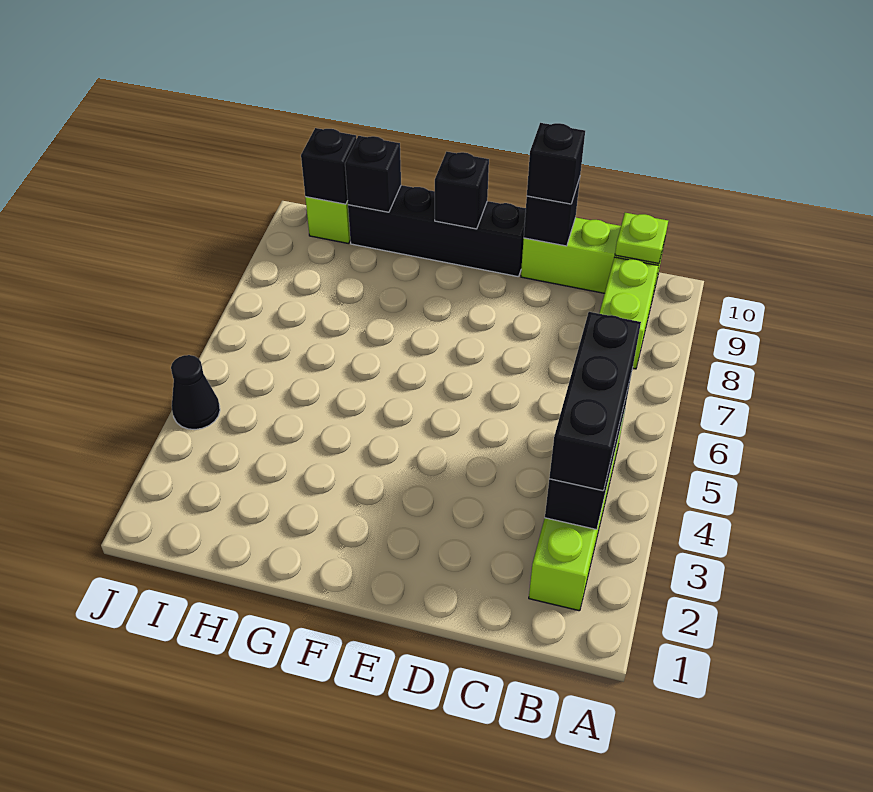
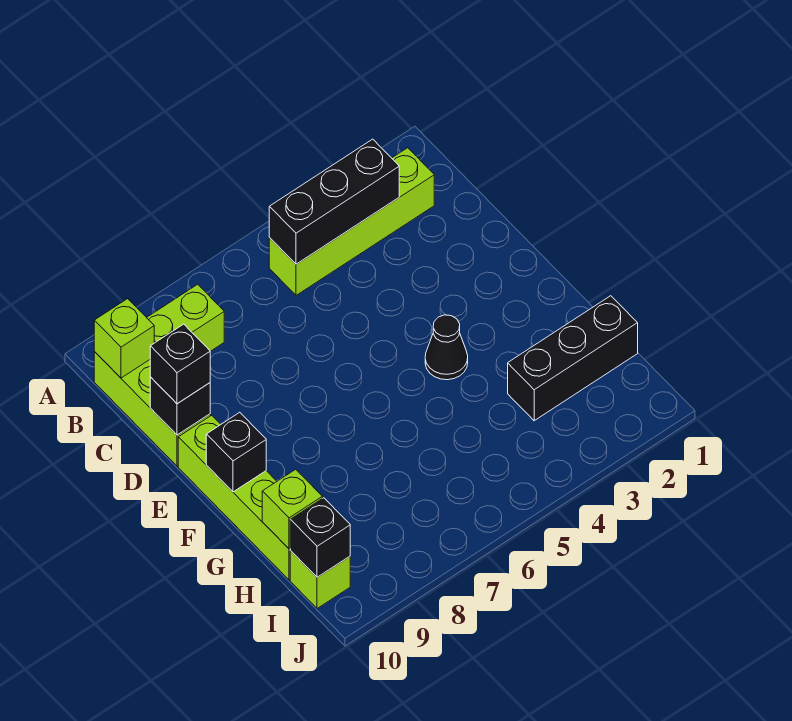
black brick B3:B5 level 3 -> black brick H1:H3 level 1
lime plate B10 level 2 -> lime brick B10 level 2
black brick E10:H10 level 1 -> lime brick E10:H10 level 1
black brick H10 level 2 -> lime brick H10 level 2
black cone J4 level 1 -> black cone F4 level 1

